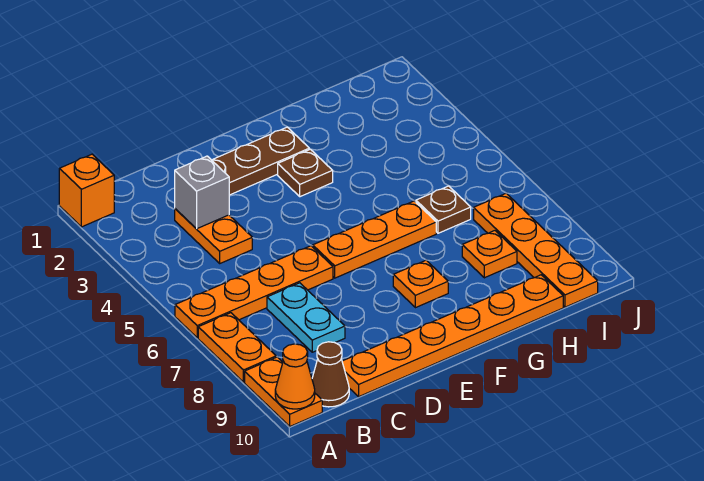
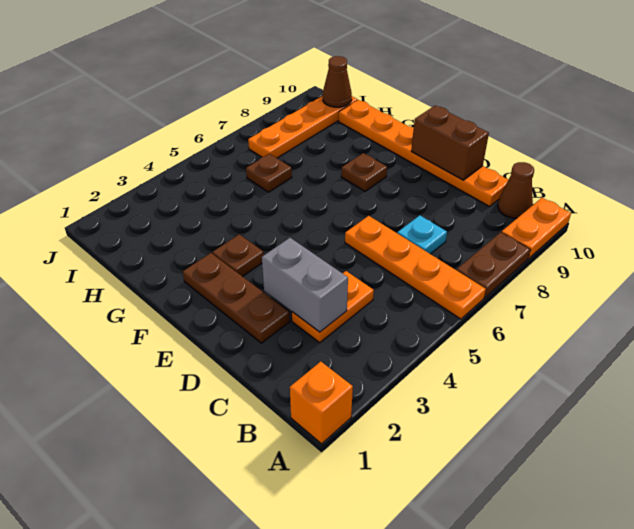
orange plate A7:A8 level 1 -> brown plate A7:A8 level 1
orange cone A10 level 2 -> none
grey brick C3 level 2 -> grey brick C3:D3 level 2
cyan plate C7:C8 level 1 -> cyan plate C7 level 1
none -> brown brick D10:E10 level 2
orange plate E6:G6 level 1 -> none
orange plate F8 level 1 -> brown plate F8 level 1
orange plate H8 level 1 -> none
none -> brown cone I10 level 2

